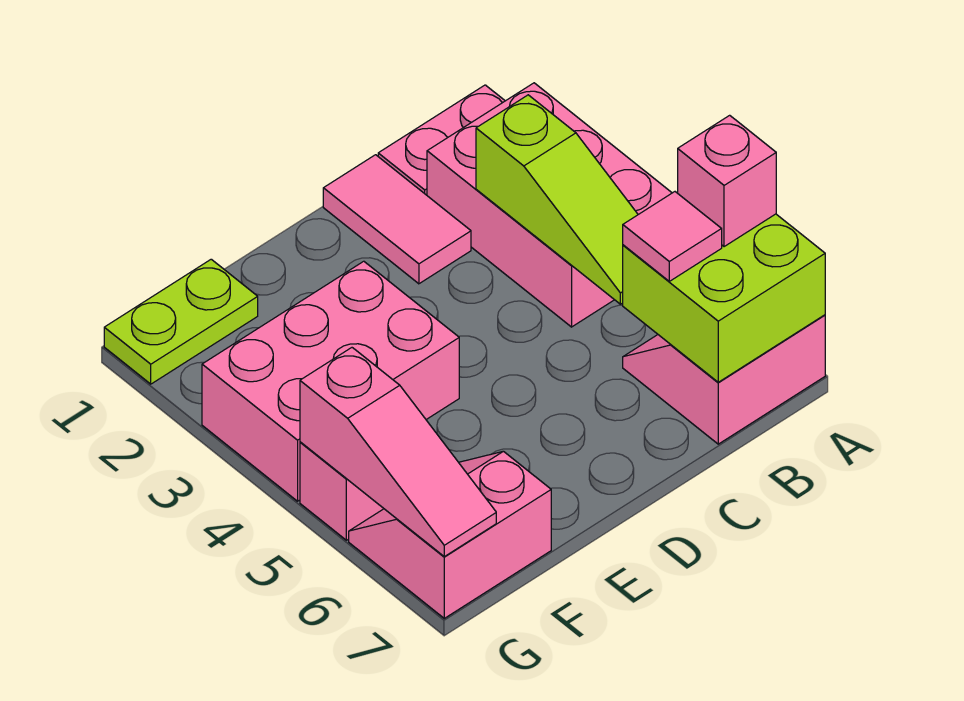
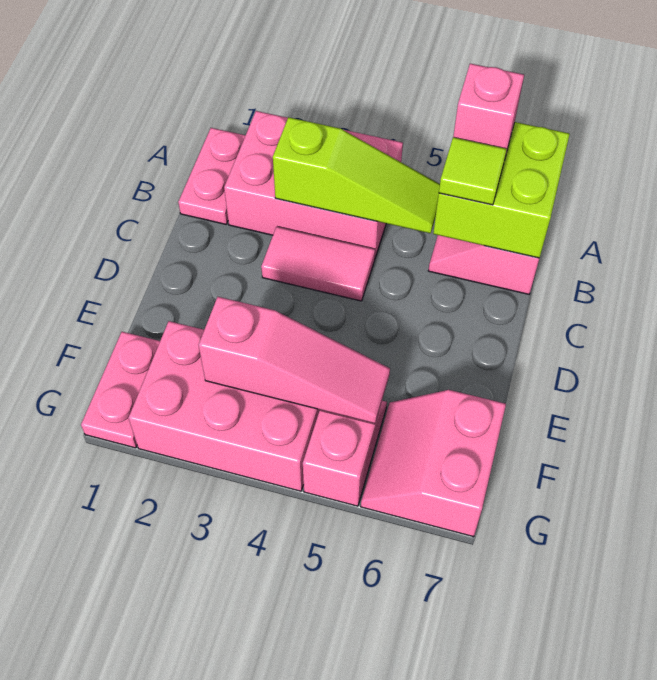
pink tile B6 level 3 -> lime tile B6 level 3
pink tile C1:C2 level 1 -> pink tile C3:C4 level 1
pink brick E3:G4 level 1 -> pink brick F2:G4 level 1
lime plate F1:G1 level 1 -> pink plate F1:G1 level 1
pink slope G5:G7 level 2 top 5 -> pink slope F3:F5 level 2 top 3

